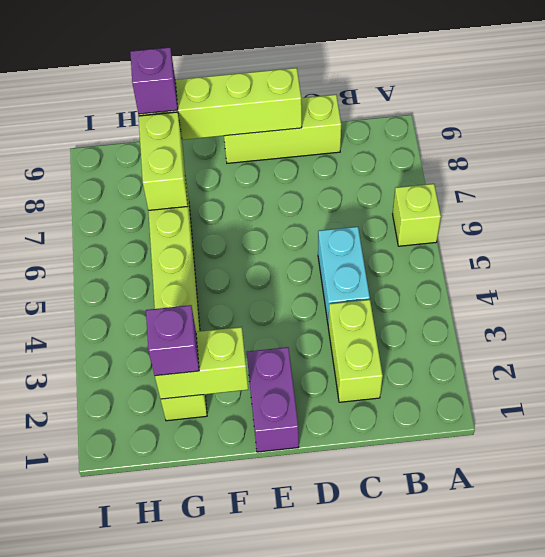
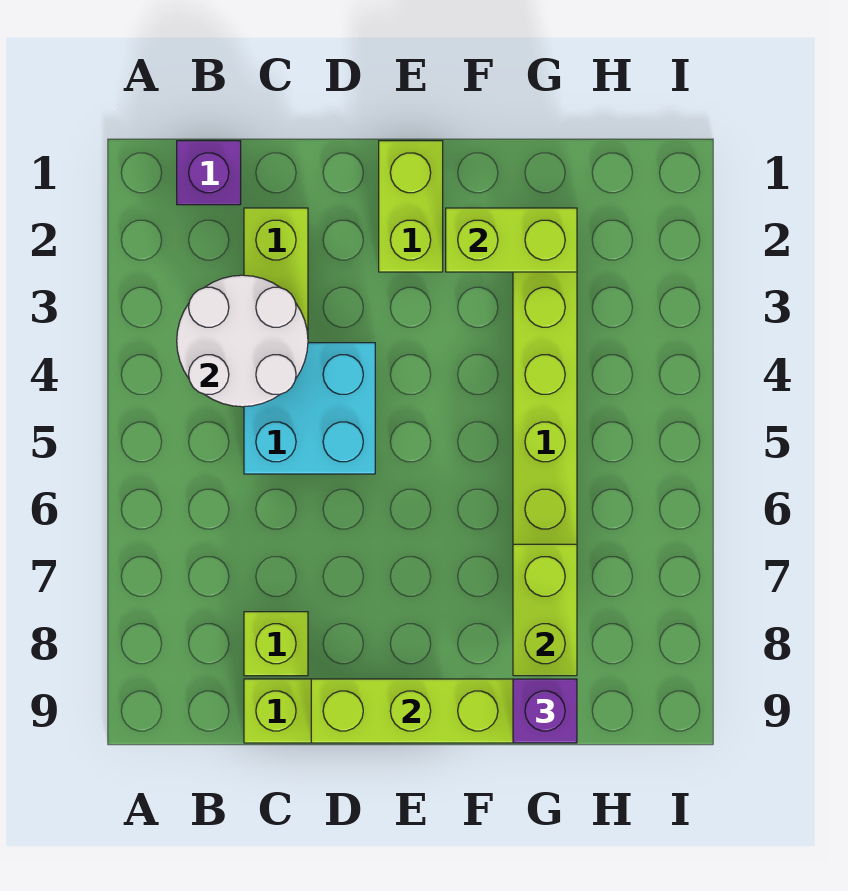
lime brick A6 level 1 -> lime brick C8 level 1
none -> white round brick B3:C4 level 2
cyan brick C4:C5 level 1 -> cyan brick C4:D5 level 1
purple brick E1:E2 level 1 -> lime brick E1:E2 level 1
purple brick G2 level 3 -> purple brick B1 level 1

